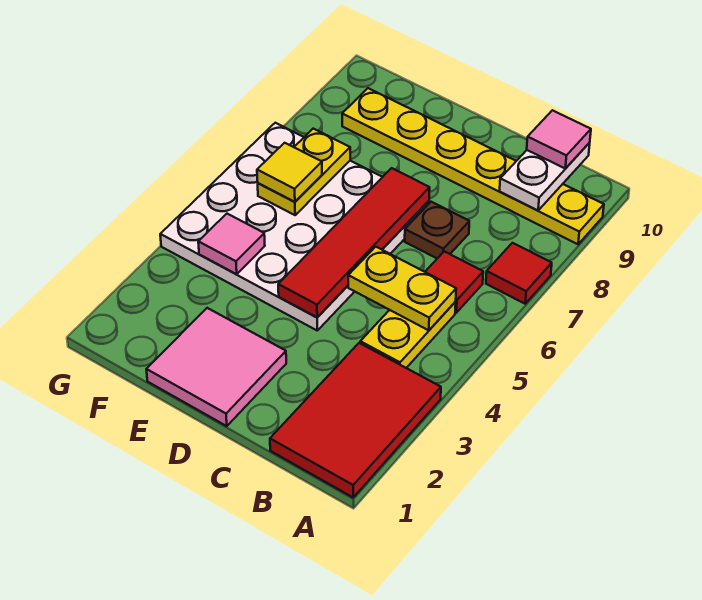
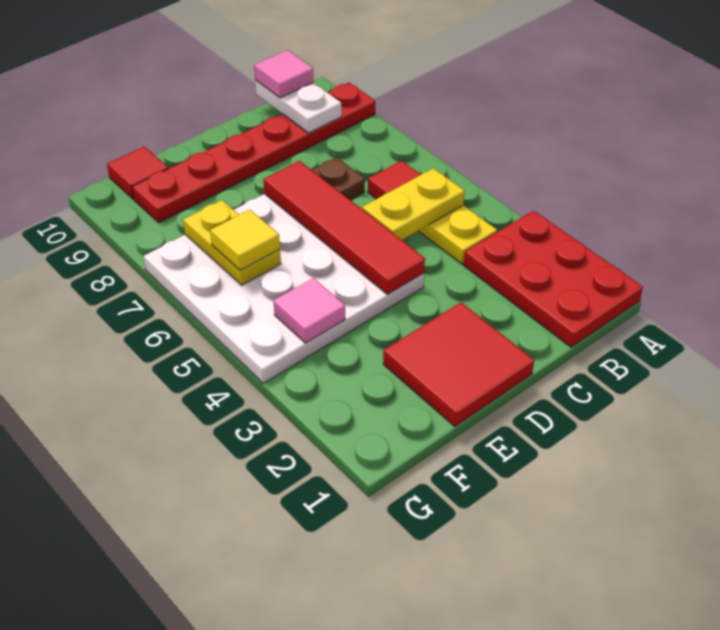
red tile A1:B3 level 1 -> red plate A1:B3 level 1
red tile A7 level 1 -> red tile F10 level 1
yellow plate A9:F9 level 1 -> red plate A9:F9 level 1
pink tile D1:E2 level 1 -> red tile D1:E2 level 1

